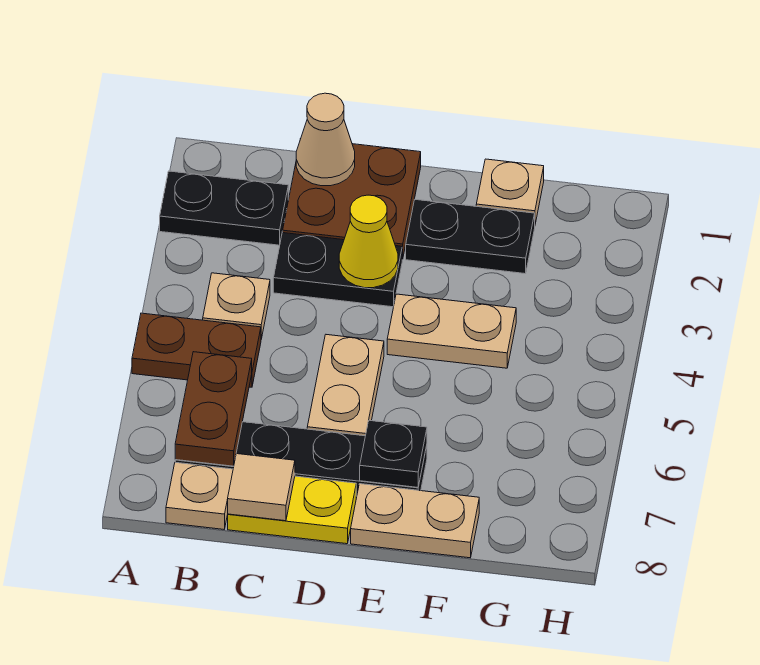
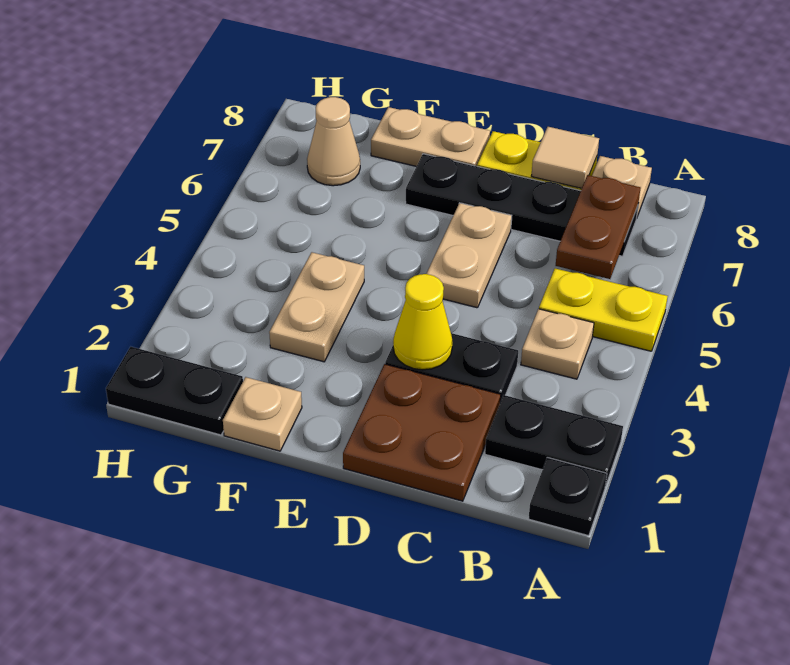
brown plate A5:B5 level 1 -> yellow plate A5:B5 level 1
tan cone C1 level 2 -> tan cone G7 level 1
black plate E2:F2 level 1 -> black plate G1:H1 level 1
tan plate E4:F4 level 1 -> tan plate F3:F4 level 1
black plate E7 level 2 -> black plate A1 level 1

